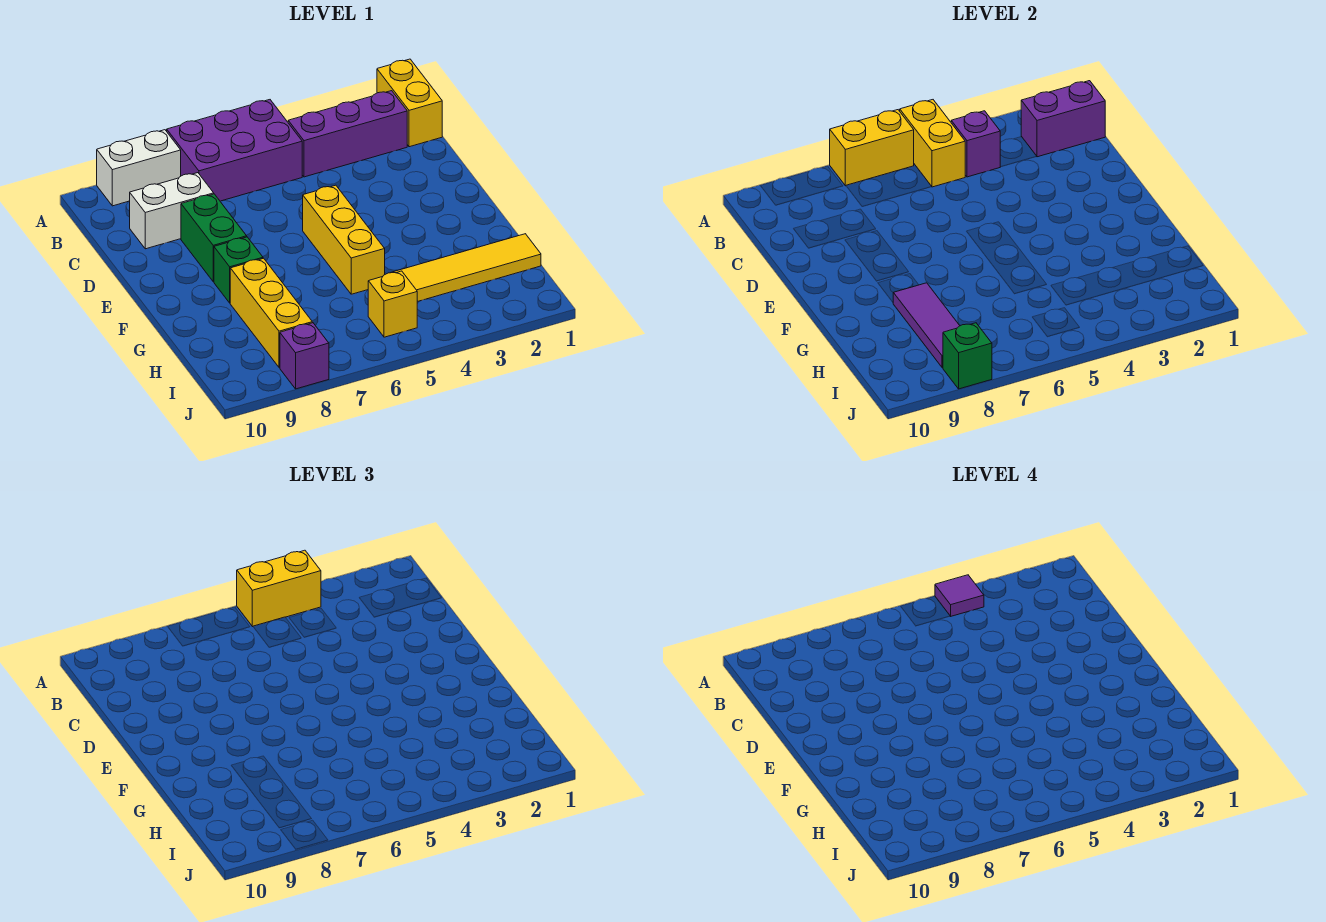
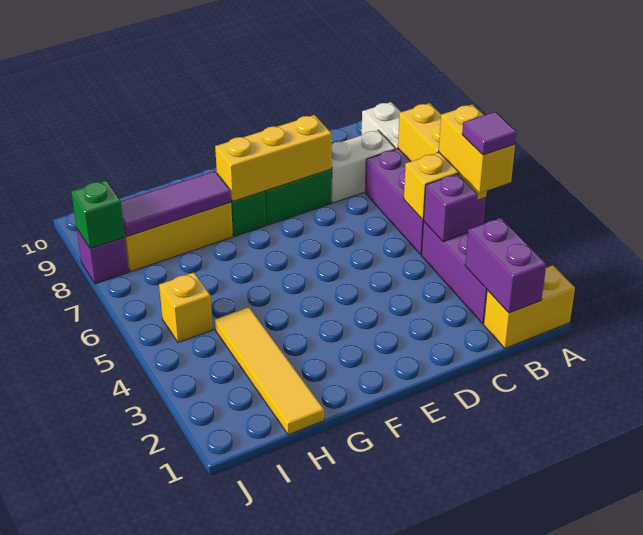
white brick C8:C9 level 1 -> white brick B8:C8 level 1
yellow brick E5:G5 level 1 -> yellow brick D8:F8 level 2

